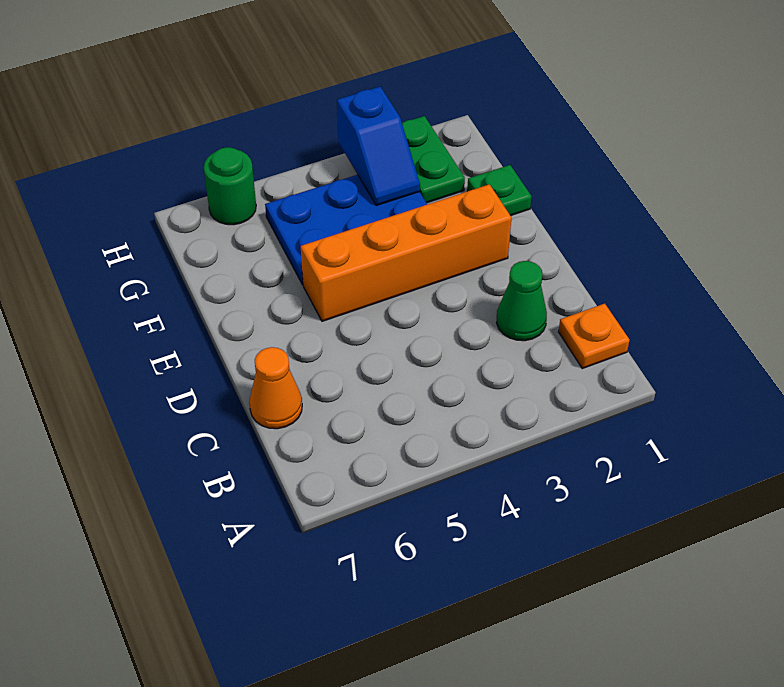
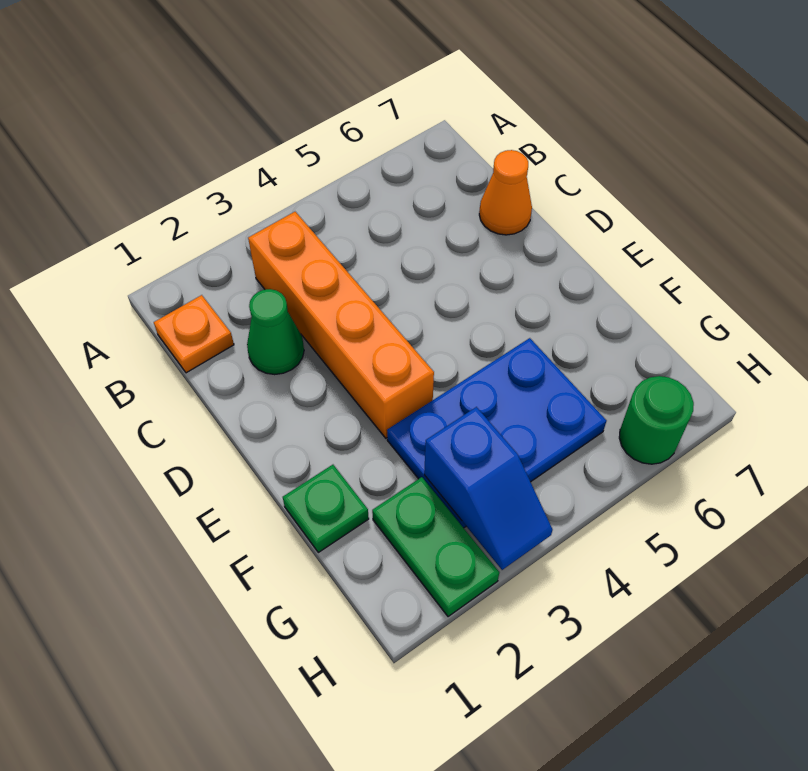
orange brick E2:E5 level 1 -> orange brick B3:E3 level 1
blue slope G3:H3 level 2 top H -> blue slope G3:H3 level 2 top G

